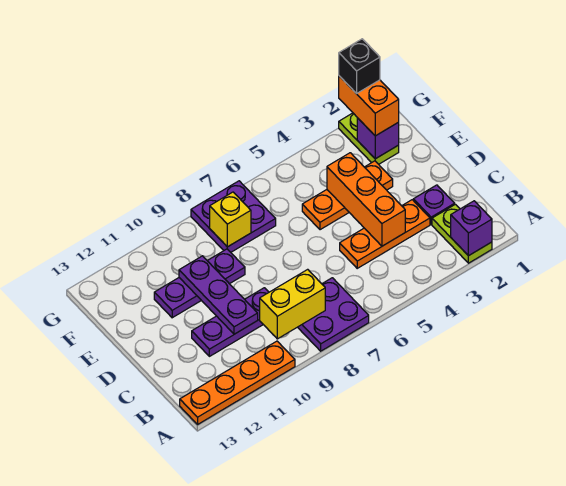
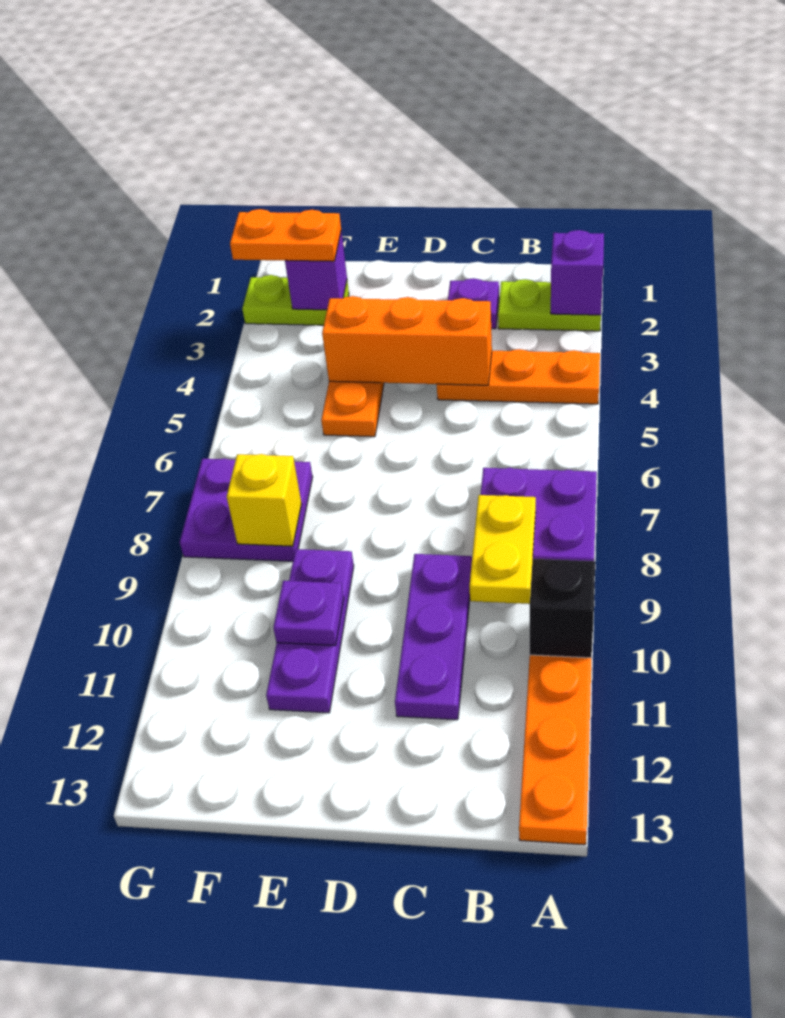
yellow brick B8:B9 level 2 -> yellow plate B8:B9 level 2
orange plate C3:C5 level 1 -> orange plate A4:C4 level 1
purple plate C10:E10 level 2 -> purple plate E10 level 2
orange brick F2:G2 level 3 -> orange plate F2:G2 level 3
black brick G2 level 4 -> black brick A10 level 2

